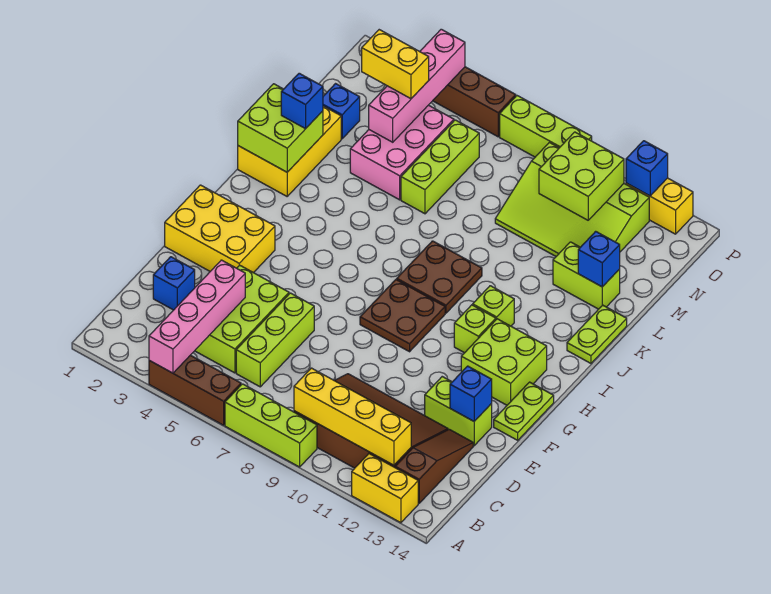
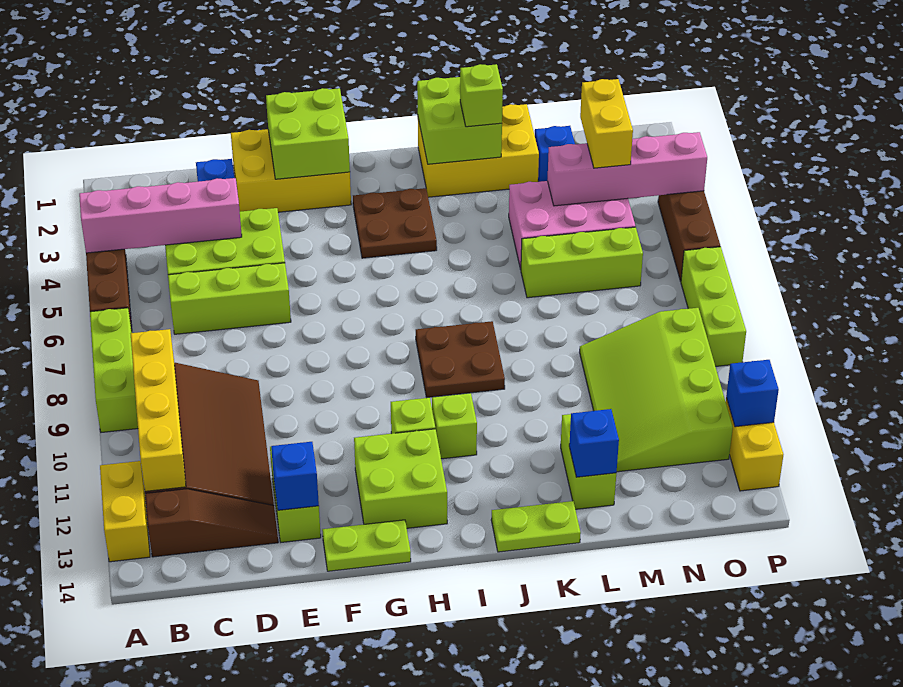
yellow brick F1:G3 level 1 -> yellow brick E1:G2 level 1
brown plate G8:H9 level 1 -> brown plate H3:I4 level 1
blue brick K2 level 3 -> lime brick K2 level 3
lime brick N10:O11 level 2 -> lime brick F1:G2 level 2

